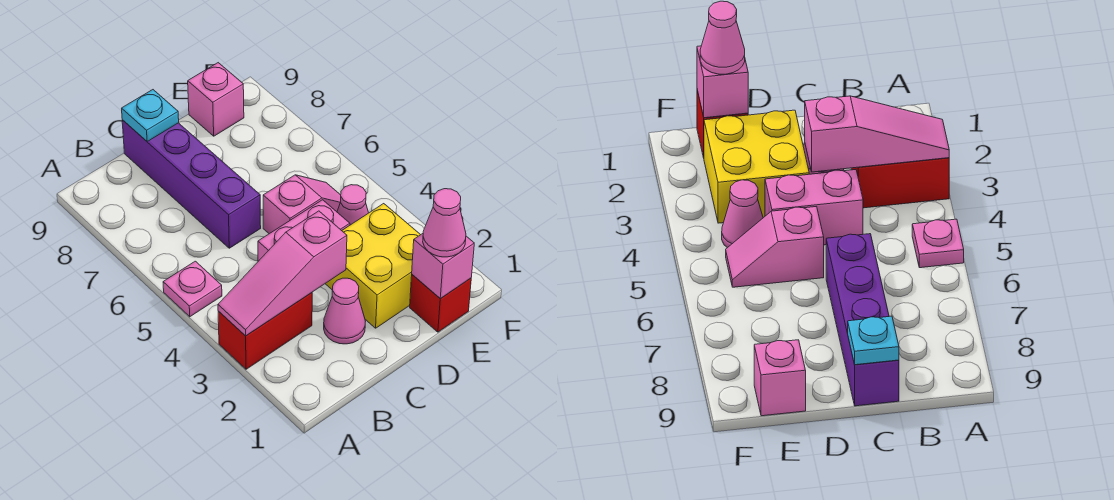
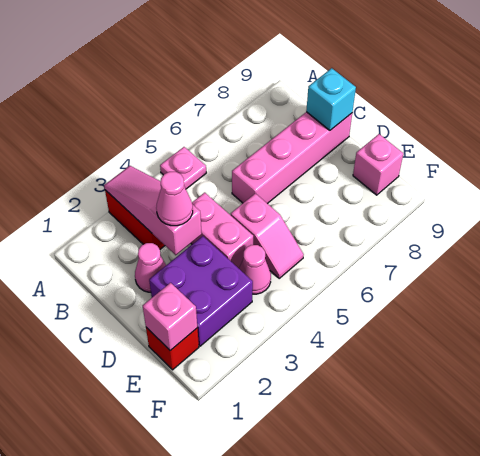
purple brick C6:C9 level 1 -> pink brick C6:C9 level 1
cyan plate C9 level 2 -> cyan brick C9 level 2
yellow brick D2:E3 level 1 -> purple brick D2:E3 level 1
pink cone E1 level 3 -> pink cone C3 level 3

